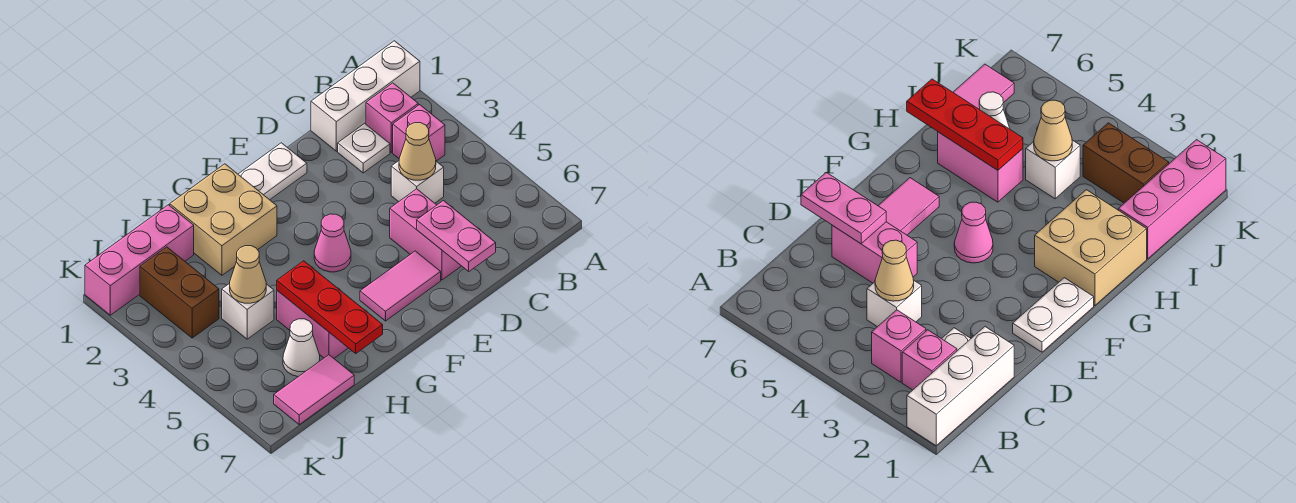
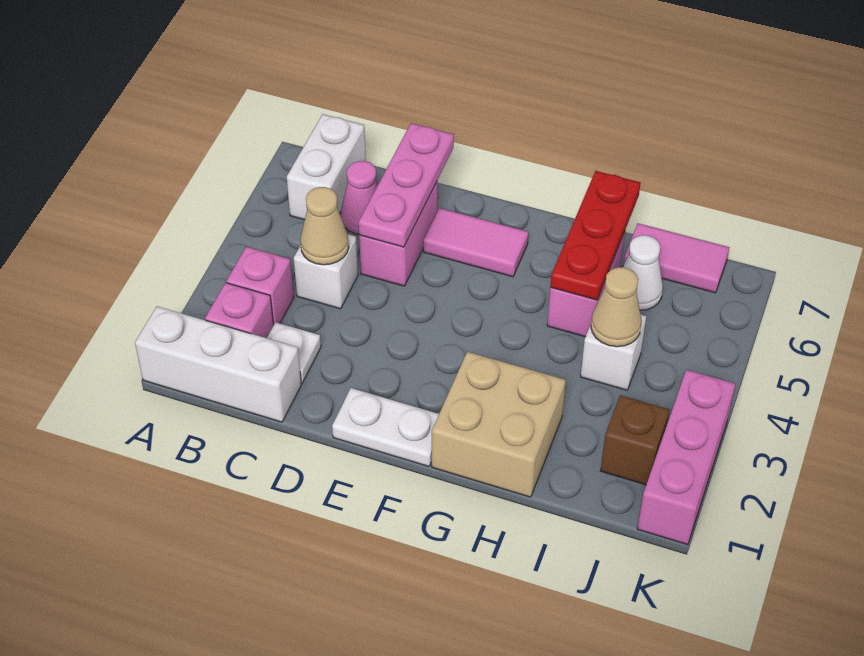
none -> white brick B6:B7 level 1
pink plate D6:D7 level 2 -> pink plate D5:D7 level 2
pink cone F4 level 1 -> pink cone C6 level 1
pink brick I1:K1 level 1 -> pink brick K1:K3 level 1
brown brick J2:J3 level 1 -> brown brick J2 level 1

